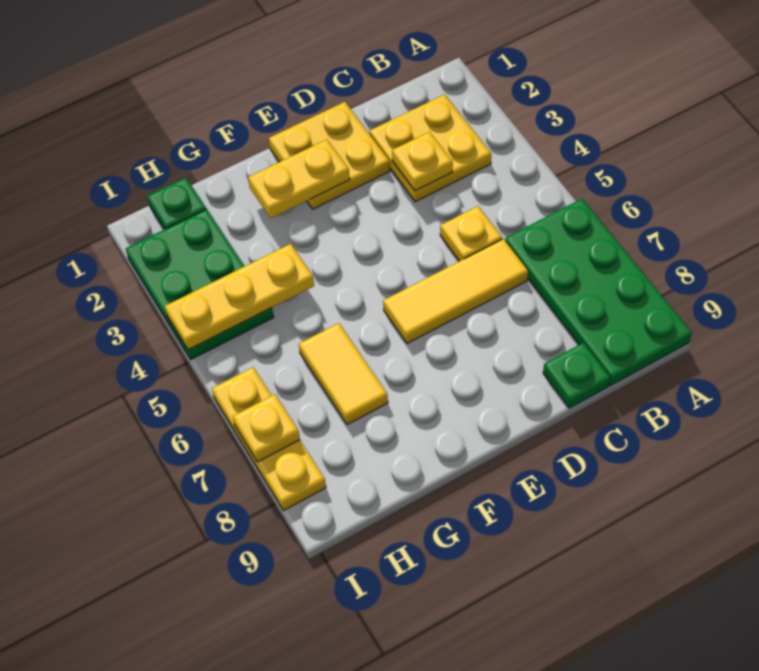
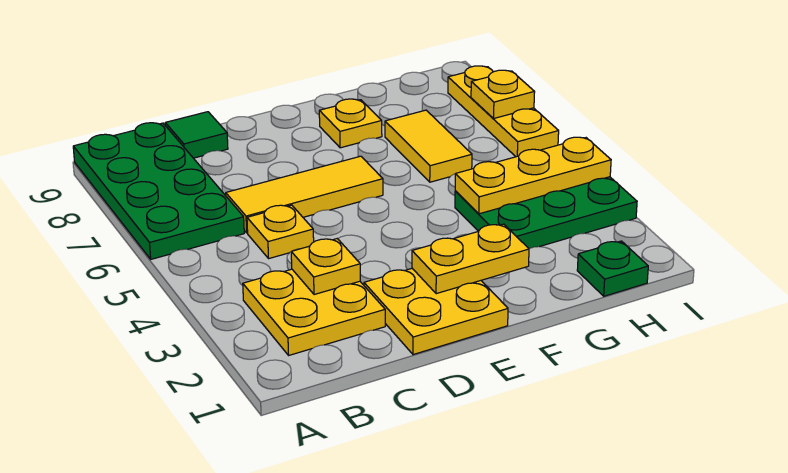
green plate C9 level 1 -> green tile C9 level 1
none -> yellow plate F8 level 1
green plate H2:I4 level 1 -> green plate G3:I4 level 1

